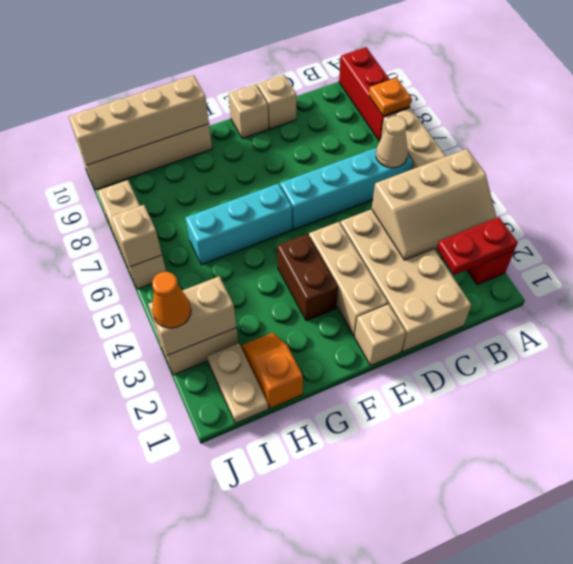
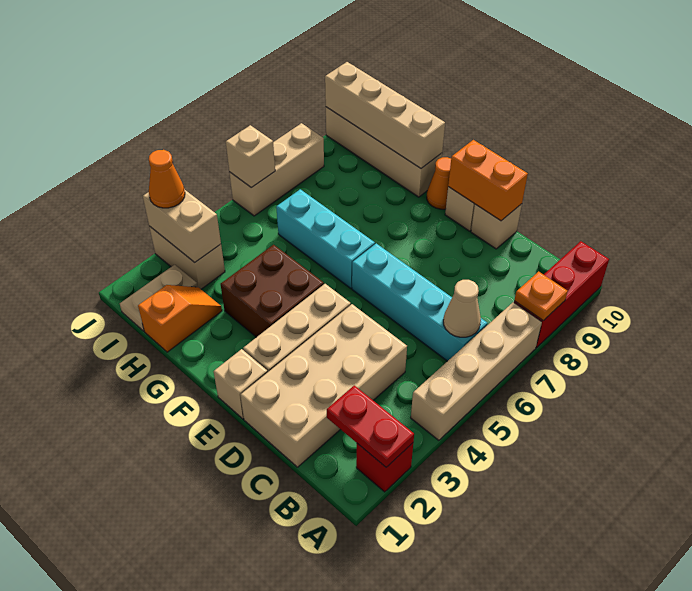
tan slope A3:C4 level 2 top 4 -> none
none -> orange brick D10:E10 level 2
brown brick F3:F4 level 1 -> brown brick F3:G4 level 1
none -> orange cone F10 level 1

